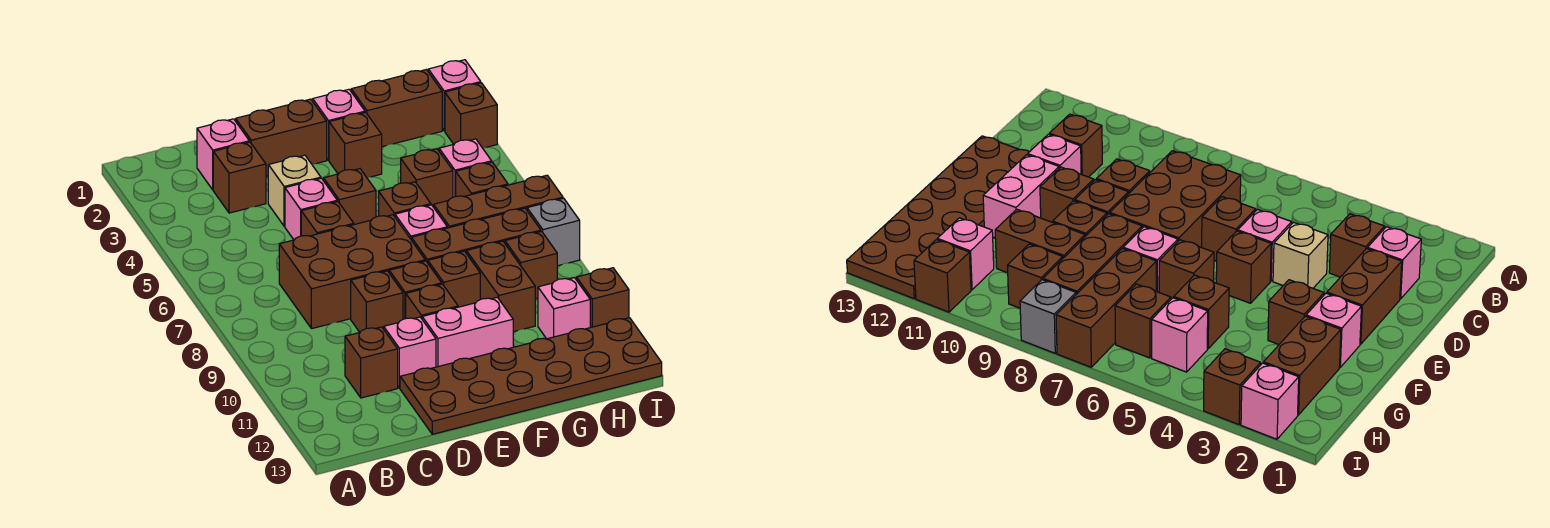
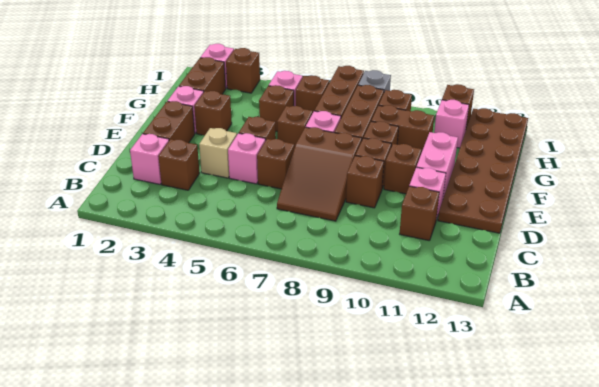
brown brick C7:E8 level 1 -> brown slope C7:E8 level 1 top E

